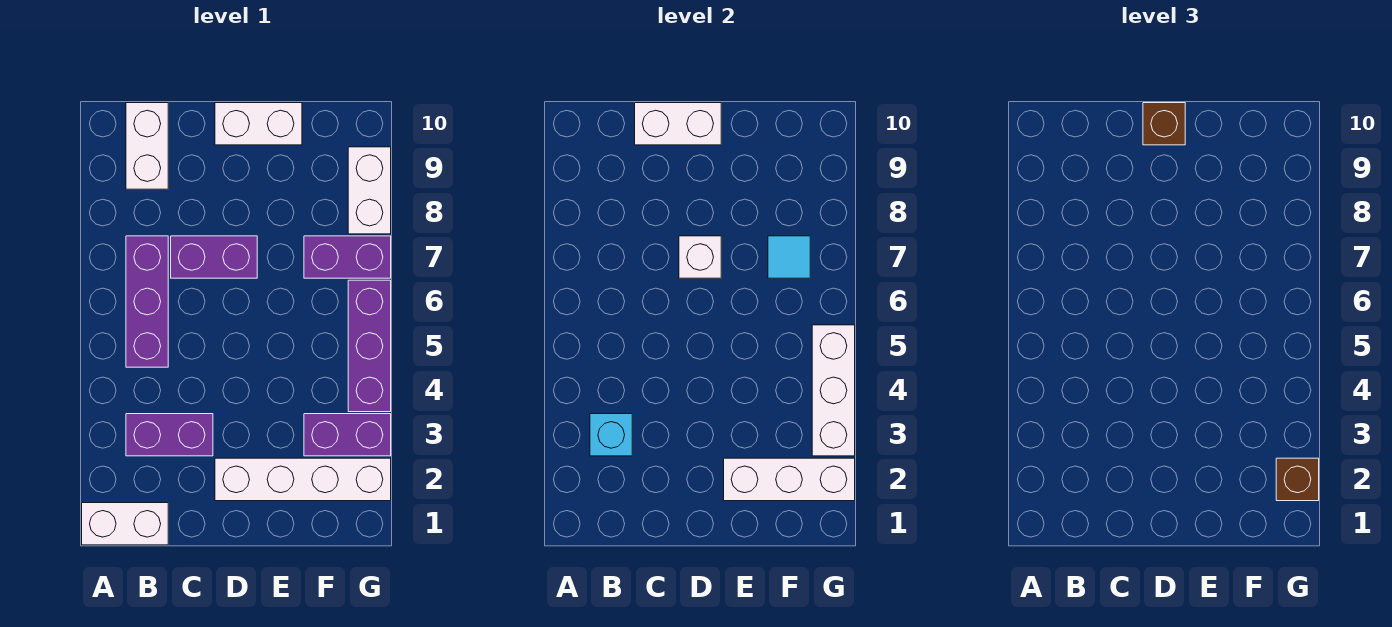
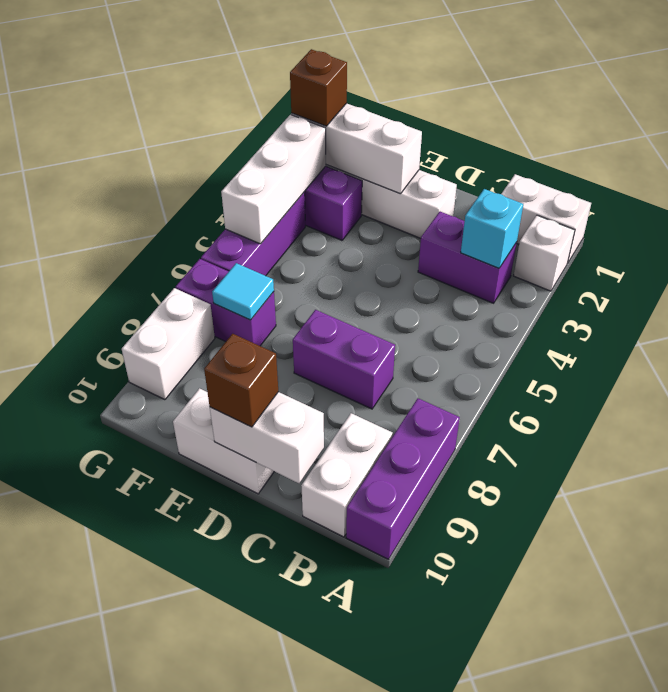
purple brick B5:B7 level 1 -> purple brick A8:A10 level 1
white brick D7 level 2 -> white brick A2 level 1

